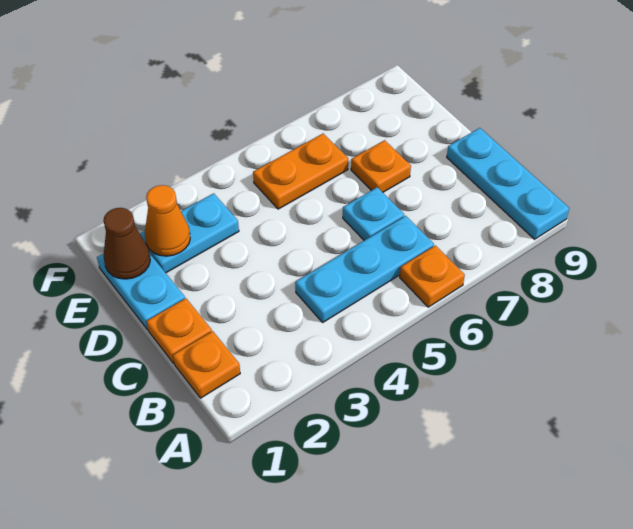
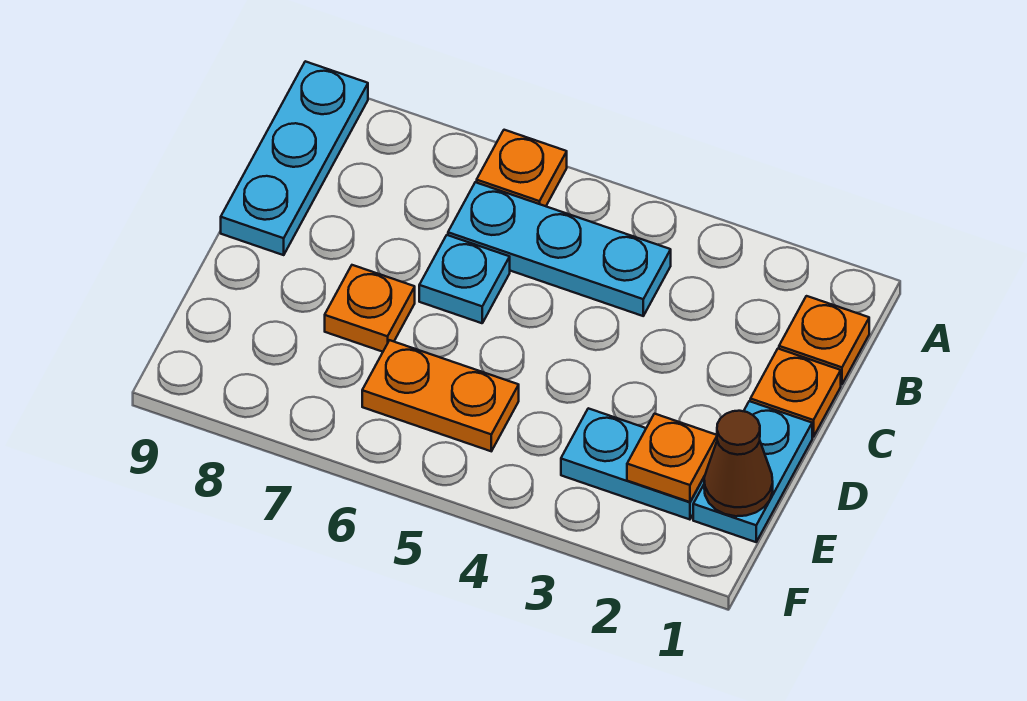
orange cone E2 level 2 -> orange plate E2 level 2

